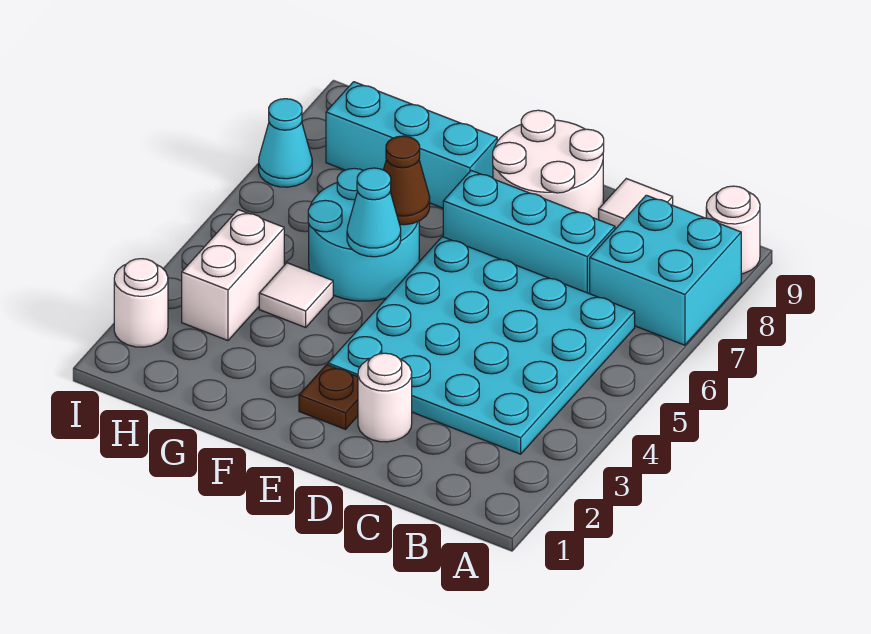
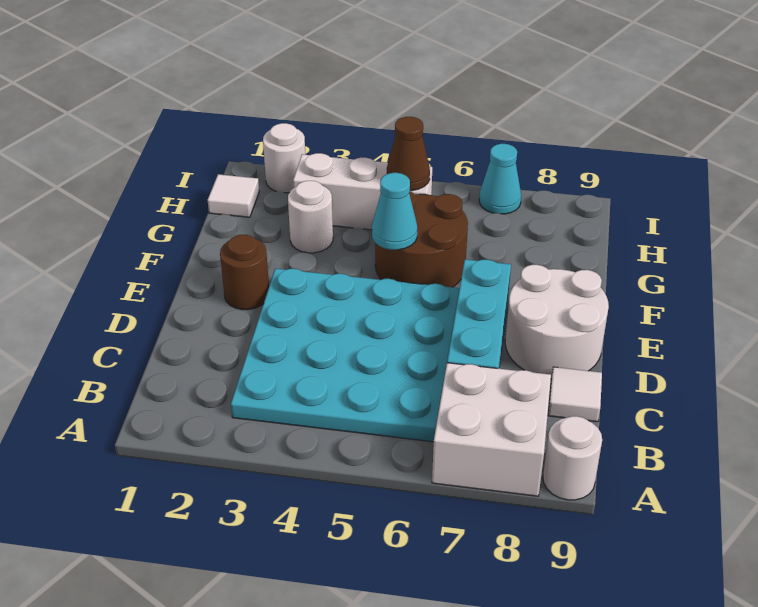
cyan brick A7:B8 level 1 -> white brick A7:B8 level 1
white round brick D2 level 1 -> white round brick G3 level 1
brown plate E2 level 1 -> brown round brick E2 level 1
cyan round brick F5:G6 level 1 -> brown round brick F5:G6 level 1
brown cone F6 level 2 -> brown cone H5 level 2
cyan brick F8:H8 level 1 -> none
white tile G4 level 1 -> white tile H1 level 1
white brick H3:H4 level 1 -> white brick H3:H5 level 1

